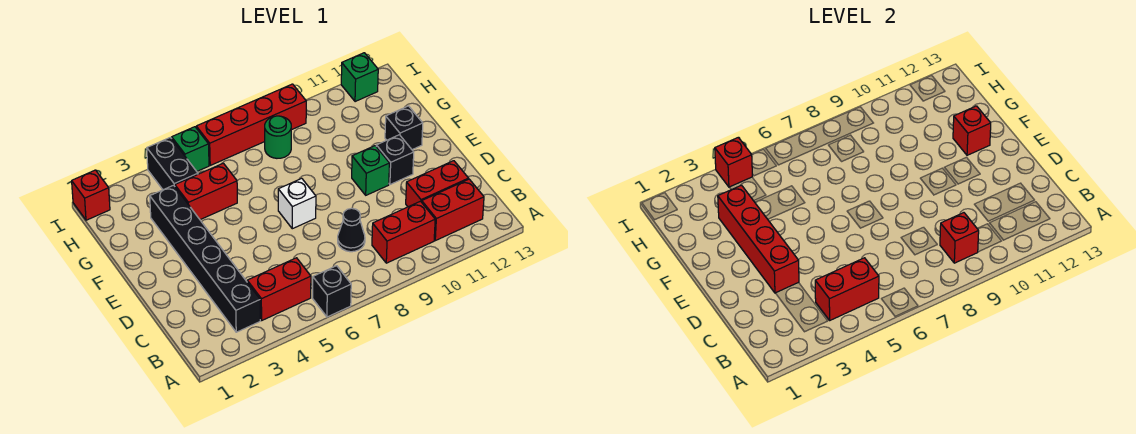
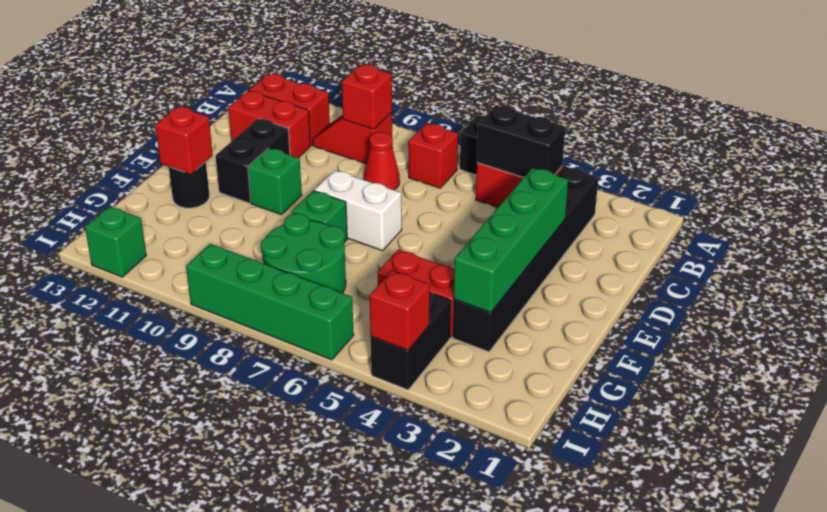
red brick B4:B5 level 2 -> black brick B4:B5 level 2
red brick B9:B10 level 1 -> red slope B9:B10 level 1 top 9
black cone C8 level 1 -> red cone C8 level 1
red brick D3:G3 level 2 -> green brick D3:G3 level 2
white brick E7 level 1 -> white brick E7:E8 level 1
black brick E11 level 1 -> black brick D11:E11 level 1
black brick F12 level 1 -> black round brick F12 level 1
green round brick H8 level 1 -> green round brick G7:H8 level 1
red brick I1 level 1 -> red brick B7 level 1
green brick I5 level 1 -> green brick F8 level 1
red brick I6:I9 level 1 -> green brick I6:I9 level 1

